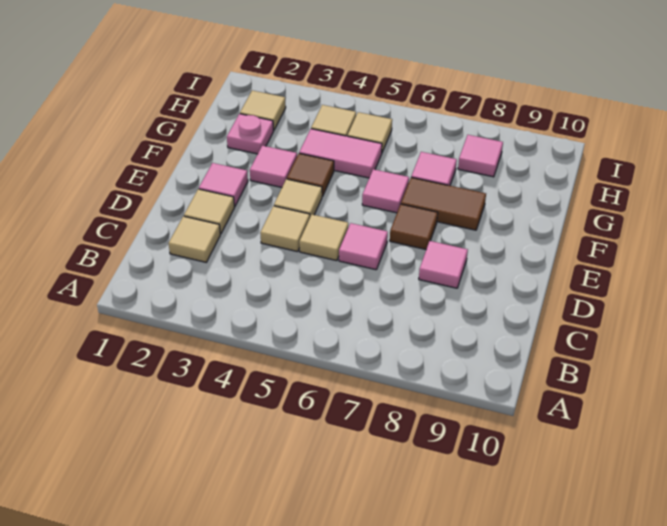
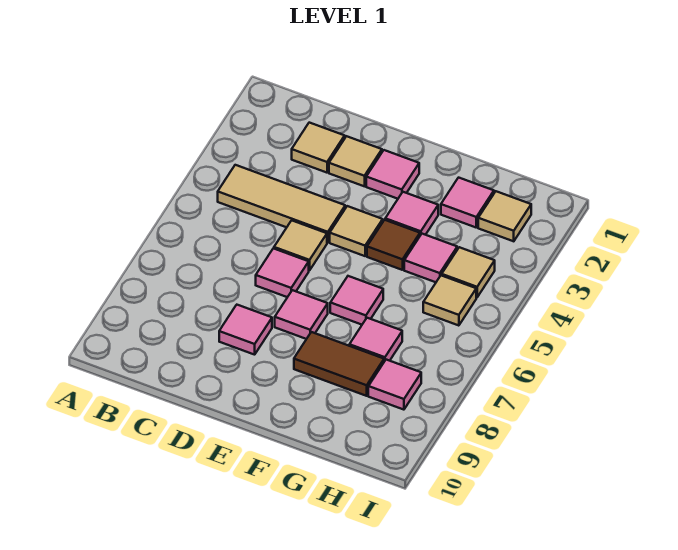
tan tile D4 level 1 -> tan tile B4:D4 level 1
brown tile E7 level 1 -> pink tile E7 level 1
brown tile F7:F8 level 1 -> brown tile F8:G8 level 1
pink plate G2 level 1 -> pink tile G2 level 1
pink tile G4:G5 level 1 -> pink tile G4 level 1

